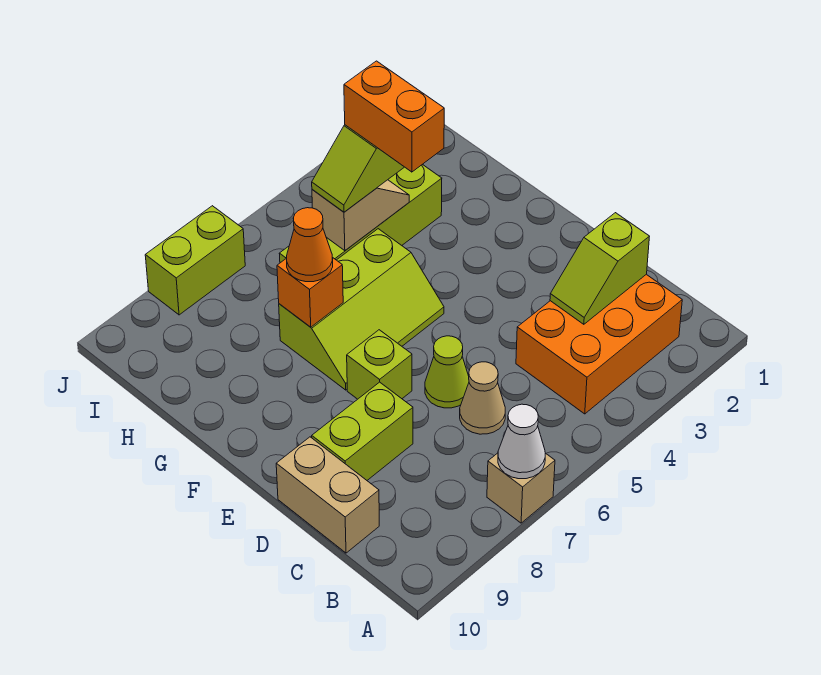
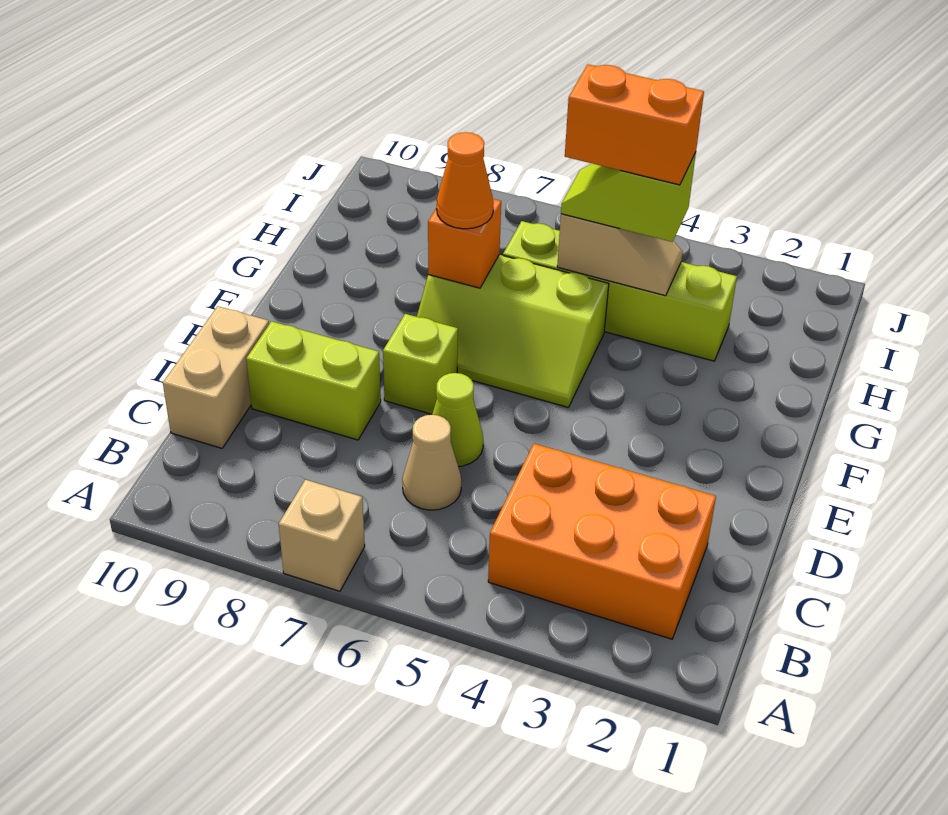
white cone A7 level 2 -> none
lime slope C2:C3 level 2 top 2 -> none
orange brick G4:H4 level 4 -> orange brick H4:H5 level 4
lime brick J7:J8 level 1 -> none

